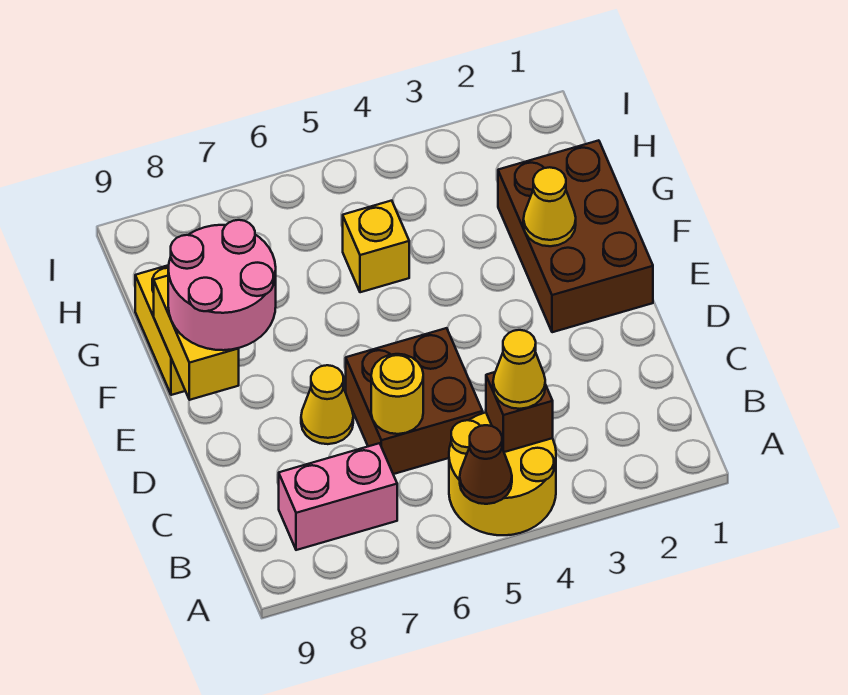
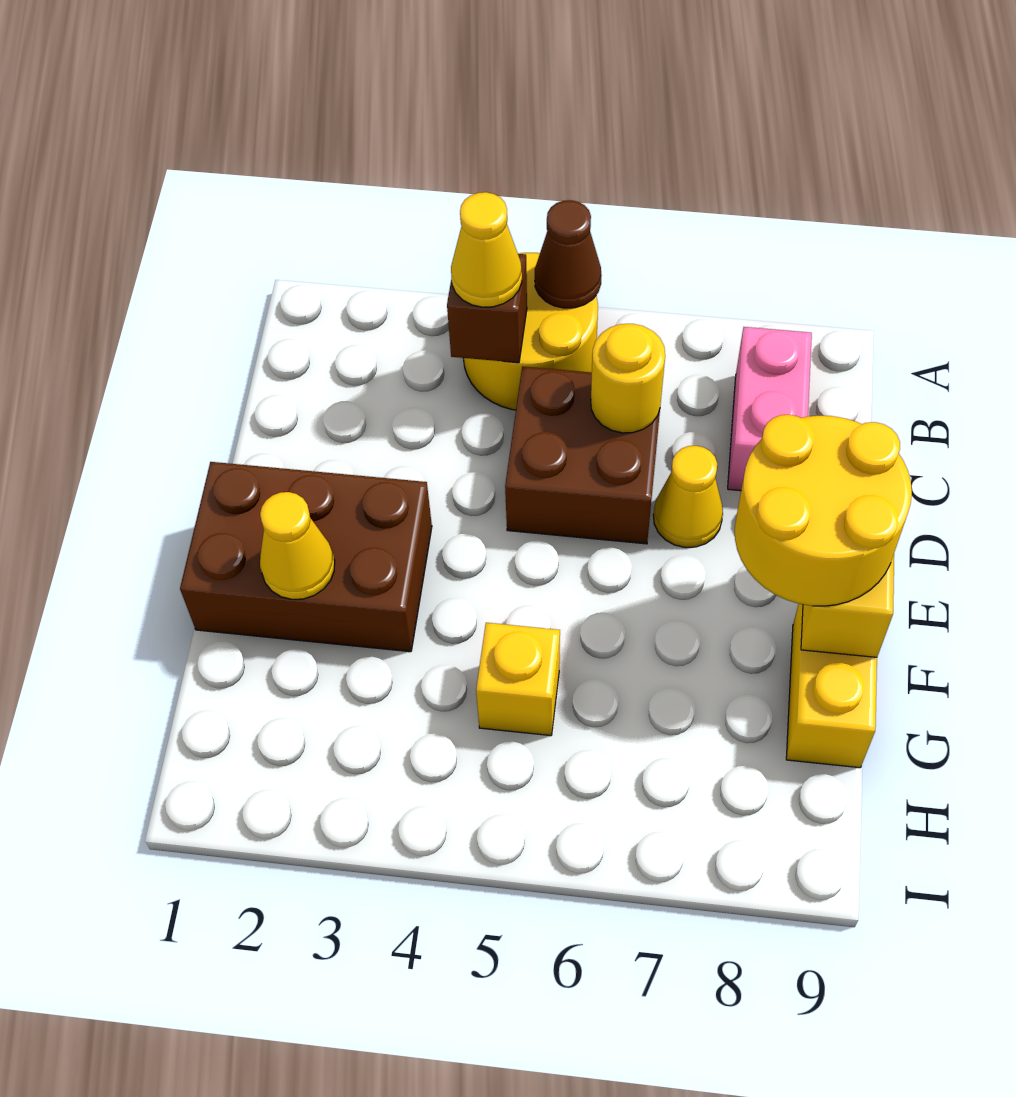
pink brick B7:B8 level 1 -> pink brick B8:C8 level 1
brown brick E1:G2 level 1 -> brown brick E1:F3 level 1
pink round brick E8:F9 level 3 -> yellow round brick E8:F9 level 3

